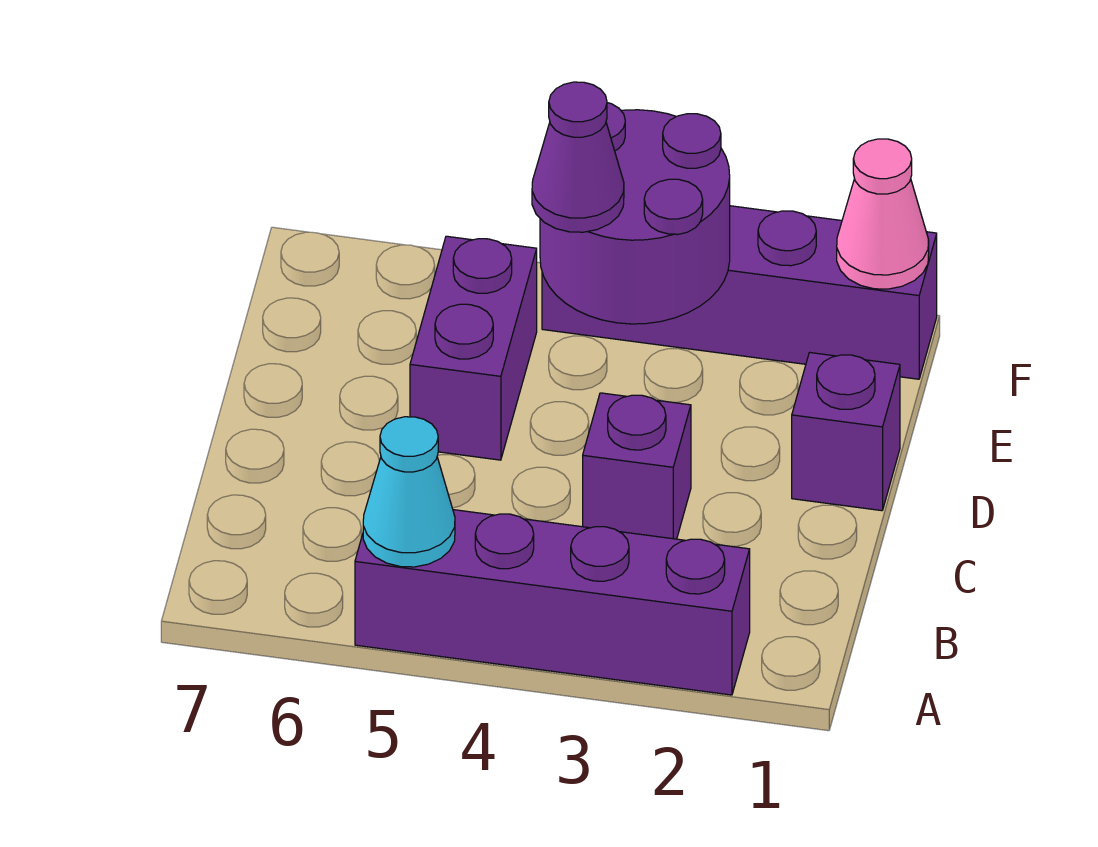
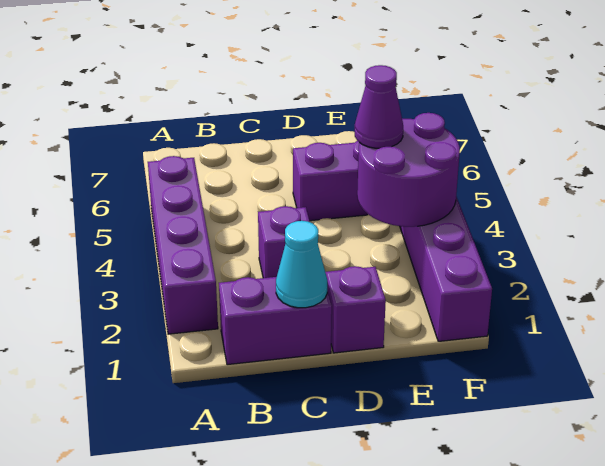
cyan cone A5 level 2 -> cyan cone C1 level 2
none -> purple brick B1:C1 level 1
pink cone F1 level 2 -> none

